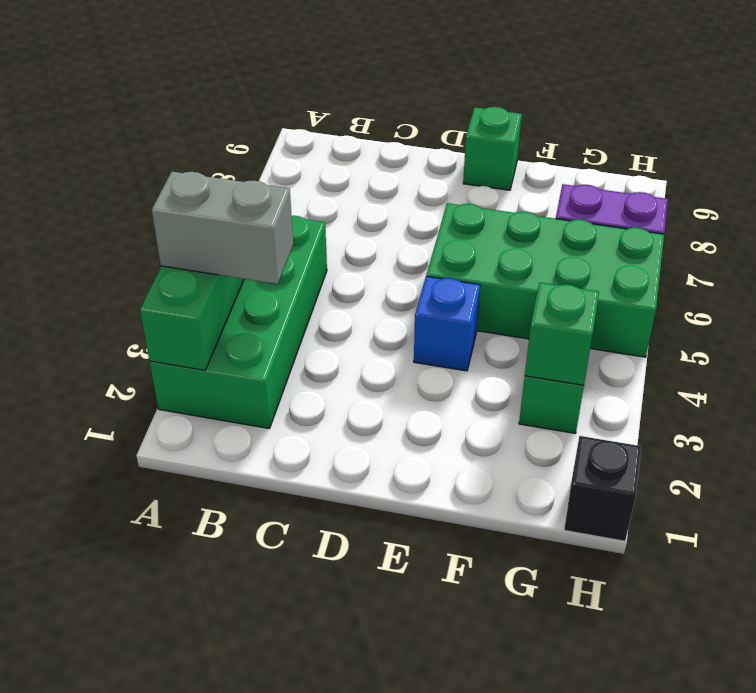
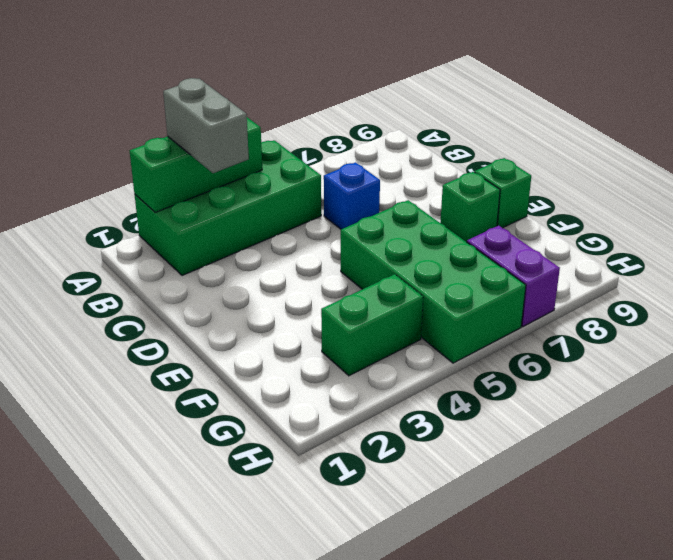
blue brick E4 level 1 -> blue brick C6 level 1
green brick G3 level 2 -> green brick E8 level 1
black brick H1 level 1 -> none

